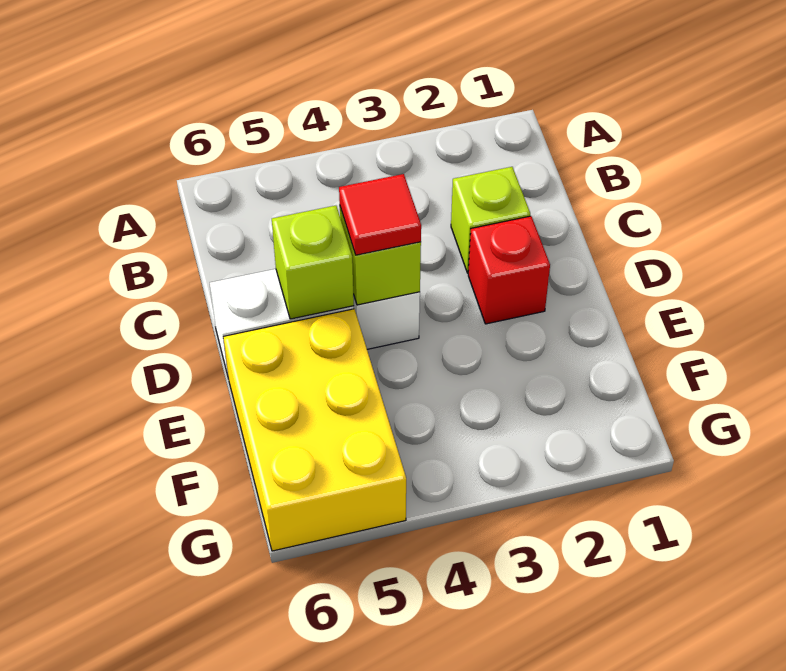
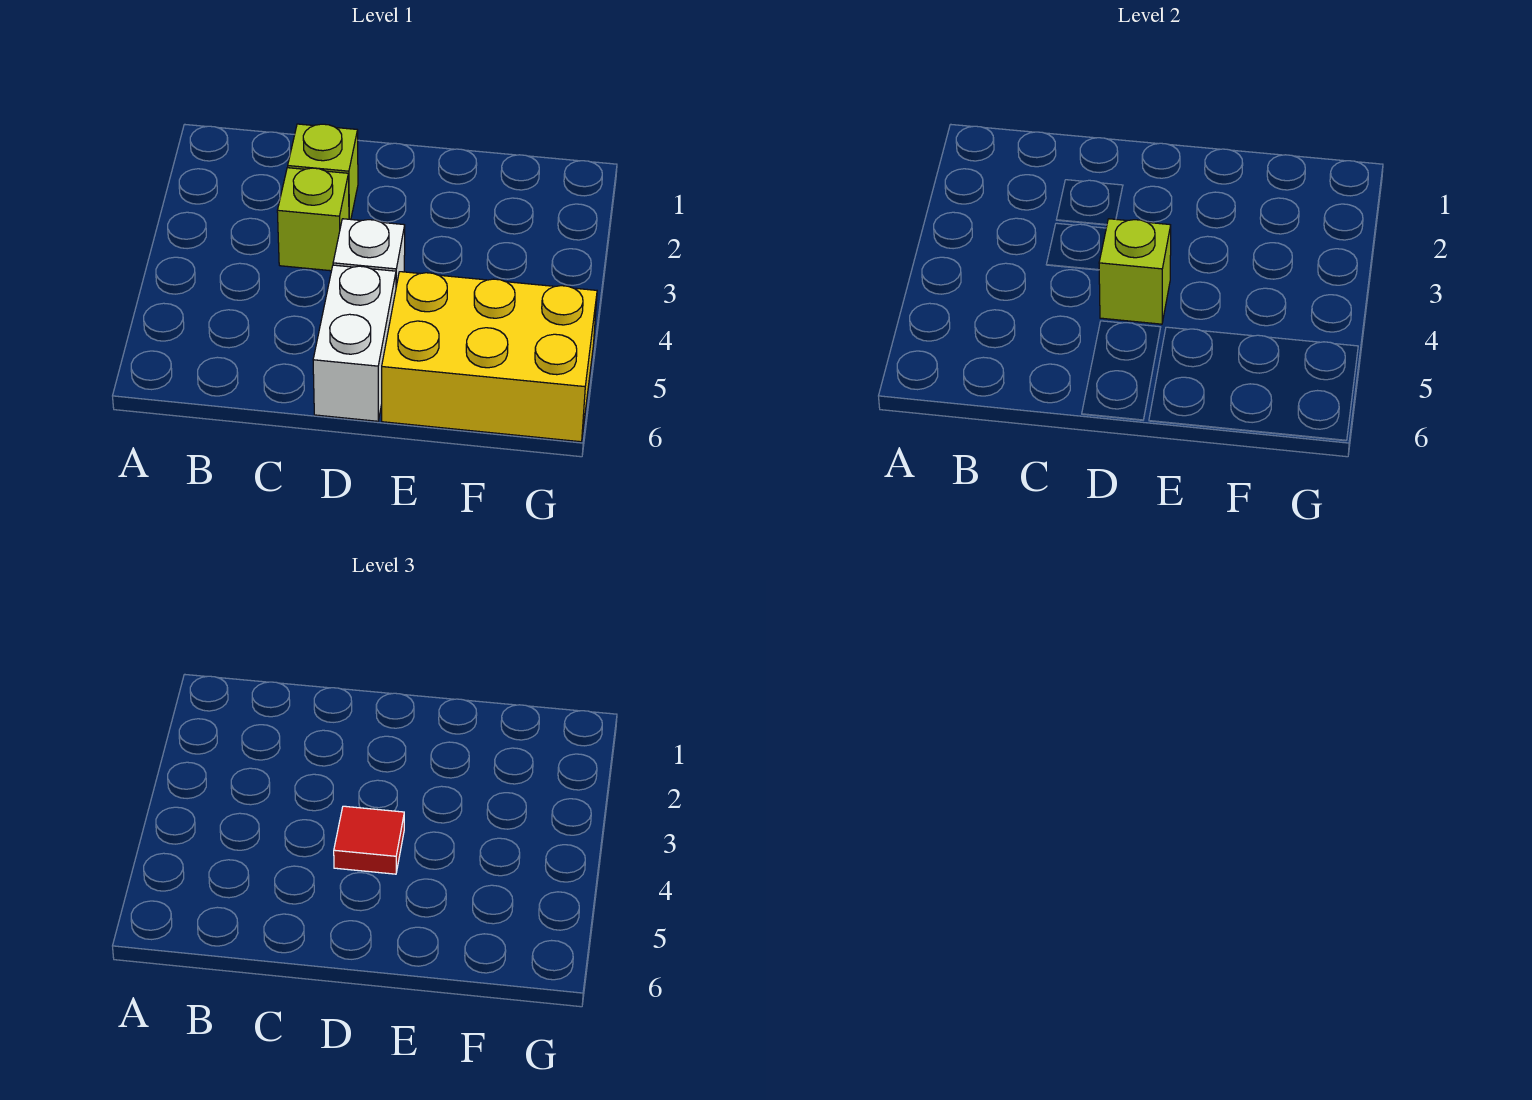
red brick D2 level 1 -> none
lime brick D5 level 2 -> lime brick C3 level 1

